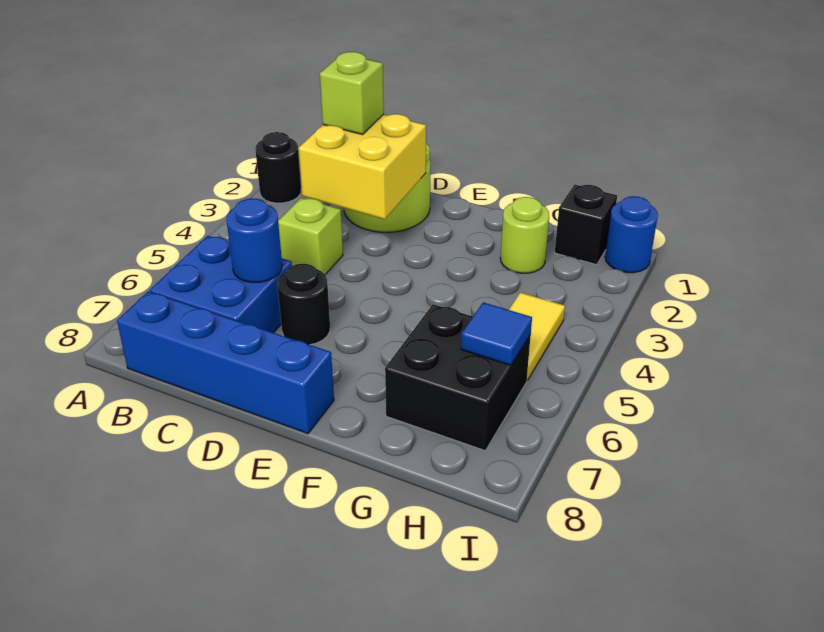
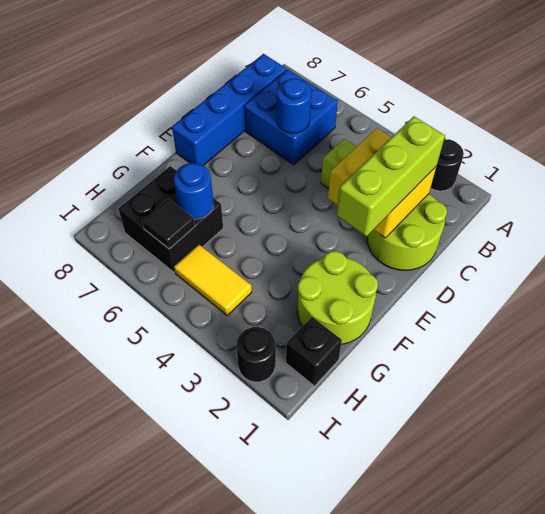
lime brick C2 level 3 -> lime brick C2:E2 level 3
black round brick D6 level 1 -> black round brick I2 level 1
lime round brick G2 level 1 -> lime round brick F1:G2 level 1
blue tile H6 level 2 -> black tile H6 level 2
blue round brick I1 level 1 -> blue round brick G6 level 2

